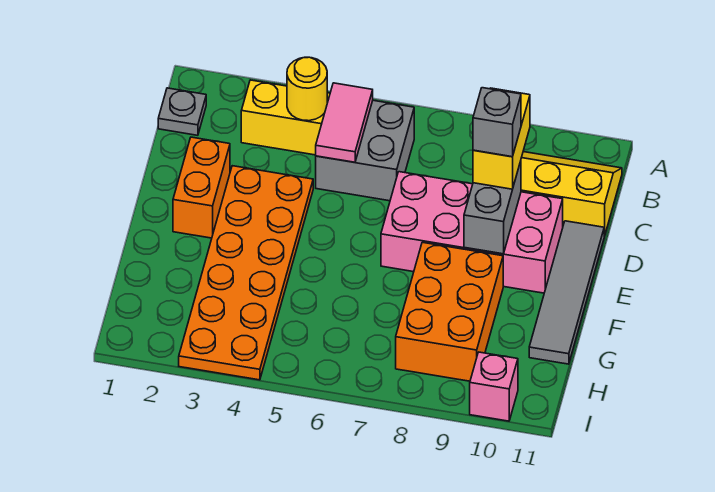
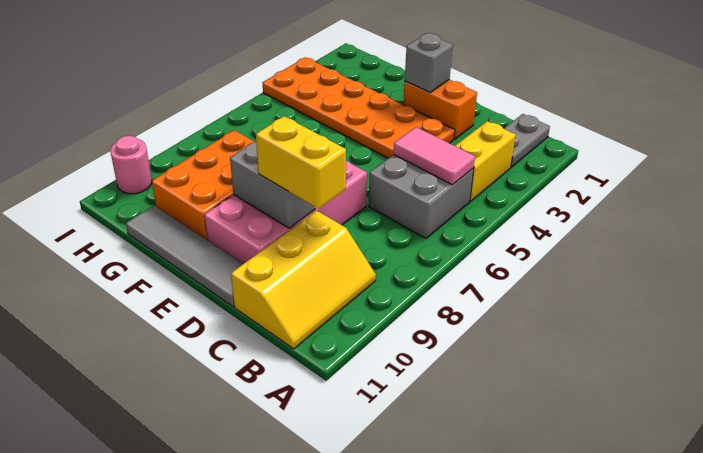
grey plate B1 level 1 -> grey plate B1:B2 level 1
yellow round brick B4 level 2 -> none
grey brick D9 level 4 -> grey brick E2 level 2
orange brick F8:H9 level 1 -> orange brick F8:G10 level 1
pink brick I10 level 1 -> pink round brick I10 level 1

